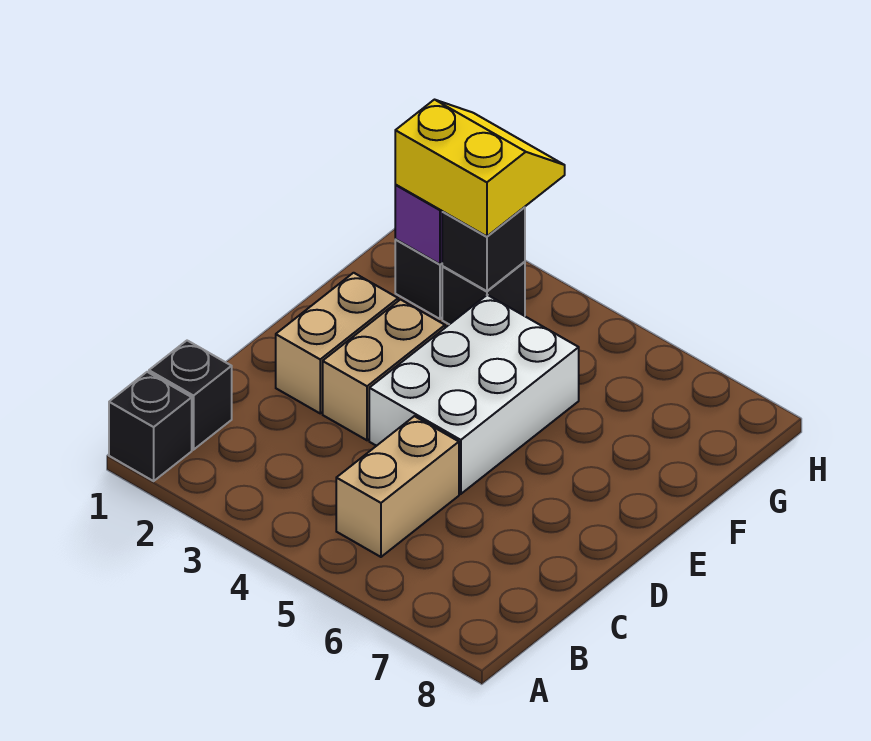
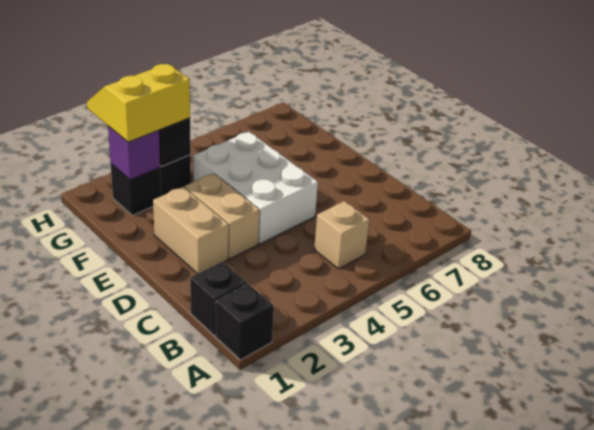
tan brick B5:C5 level 1 -> tan brick B5 level 1

